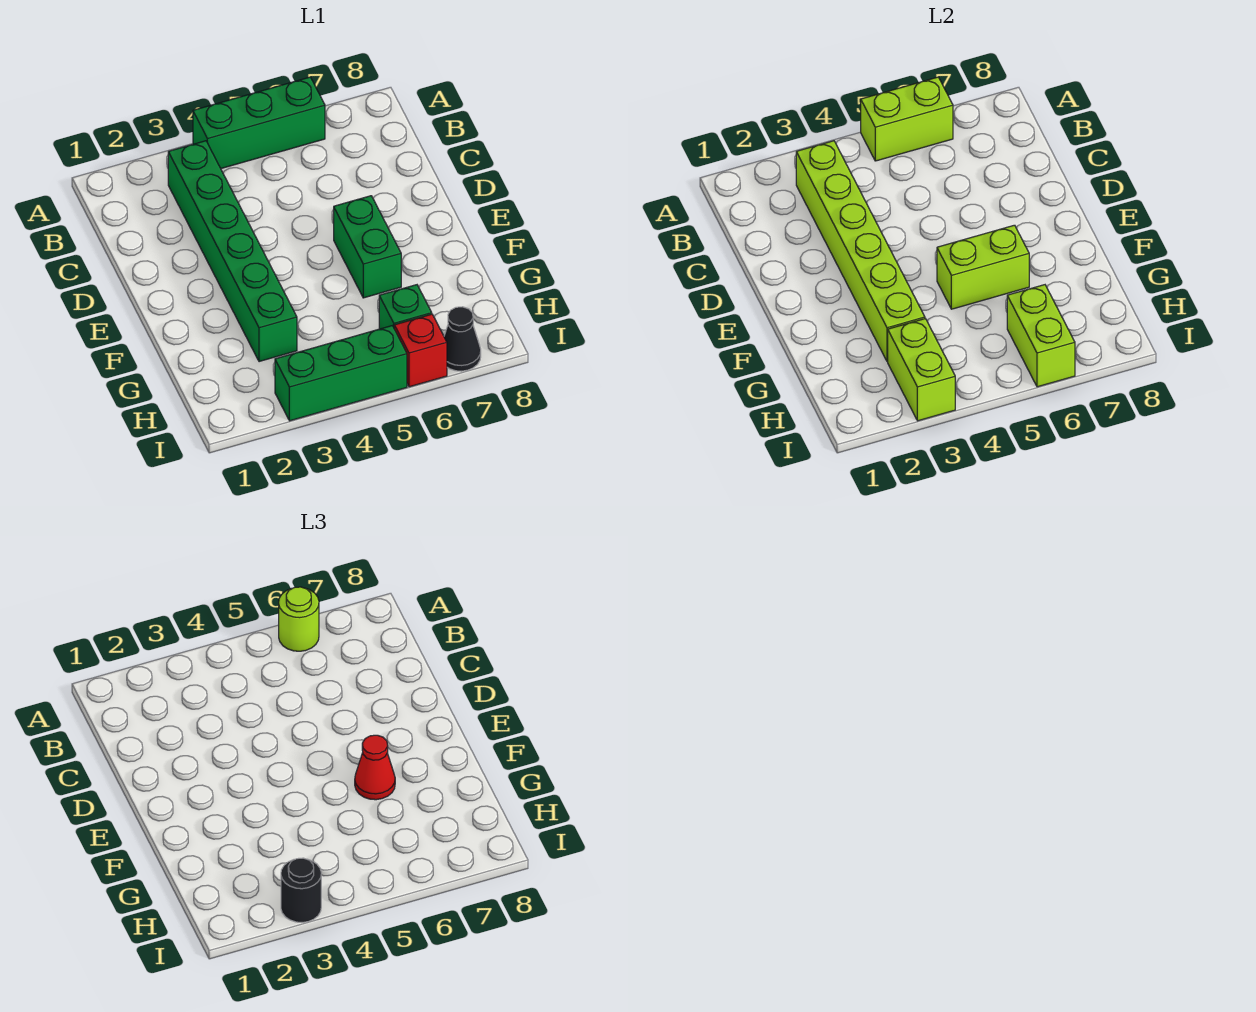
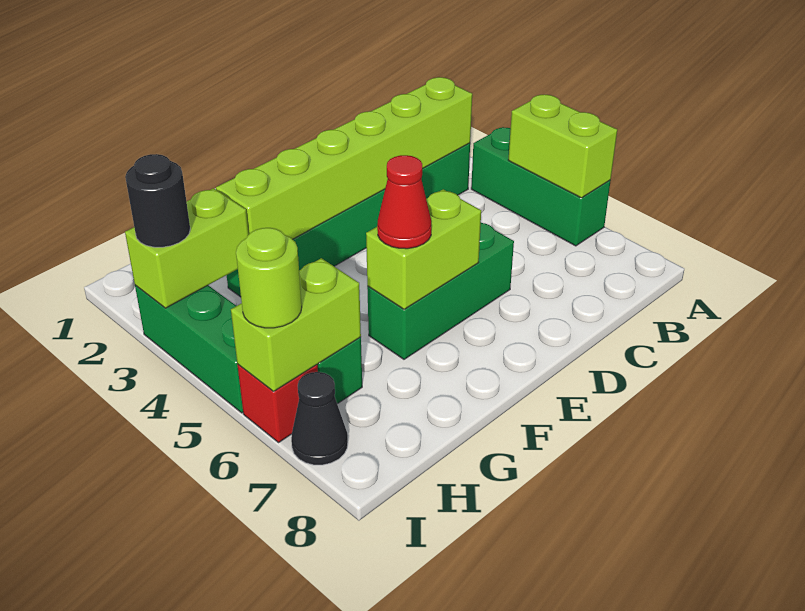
lime round brick A6 level 3 -> lime round brick I6 level 3
green brick E6:F6 level 1 -> green brick D6:F6 level 1
lime brick F5:F6 level 2 -> lime brick E6:F6 level 2

